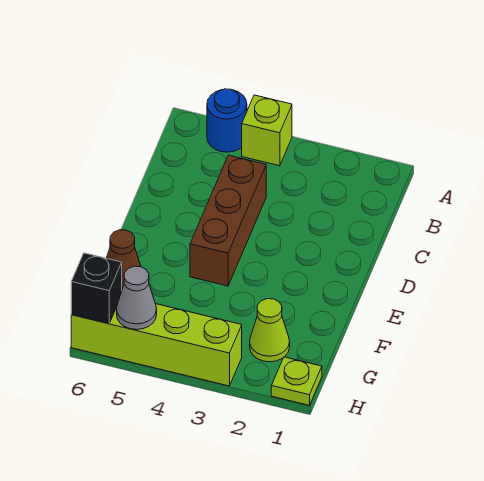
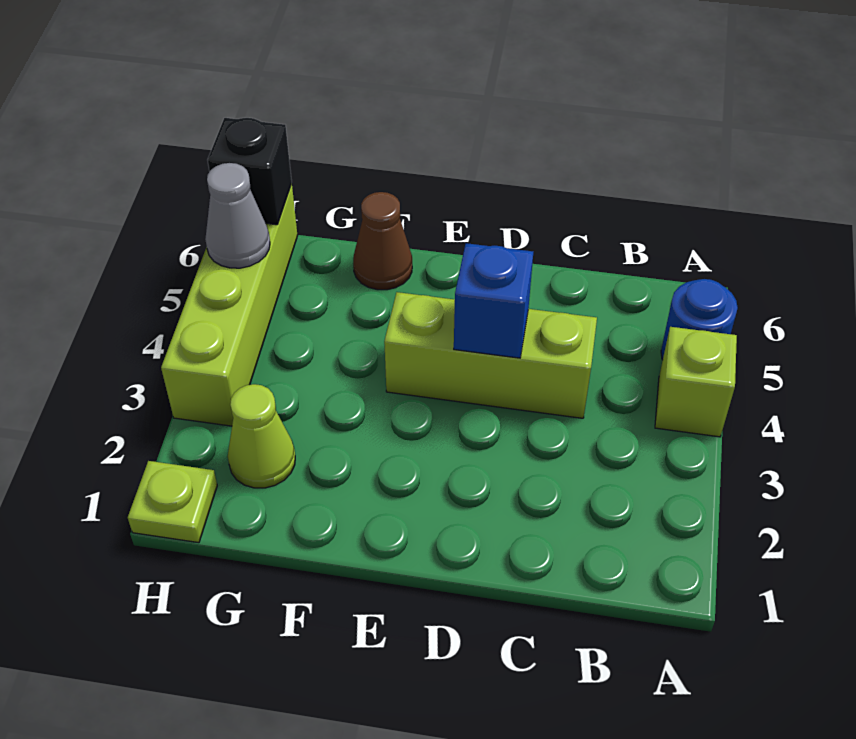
brown brick C4:E4 level 1 -> lime brick C4:E4 level 1
none -> blue brick D4 level 2

